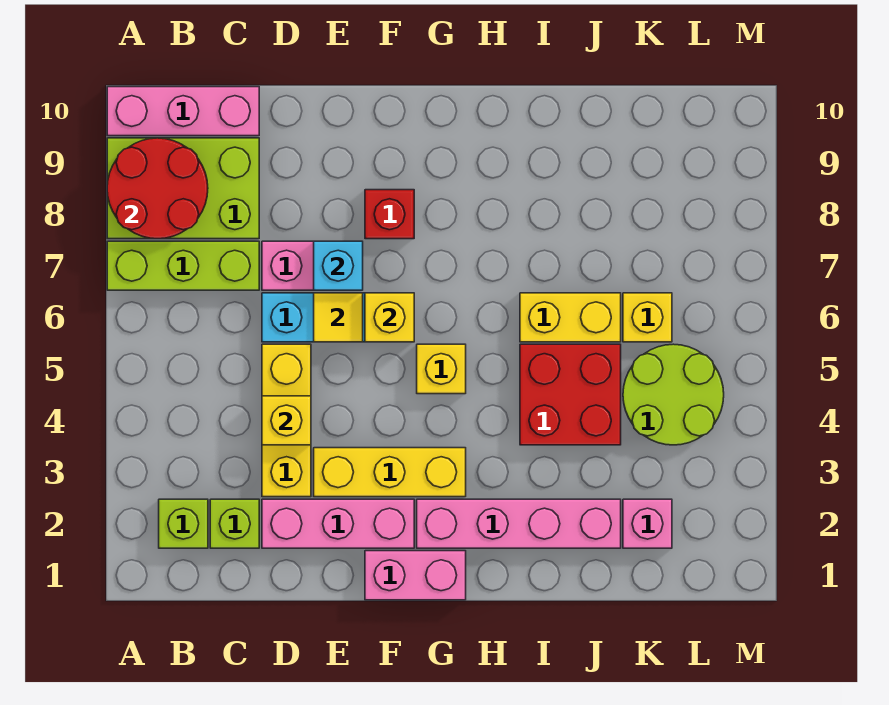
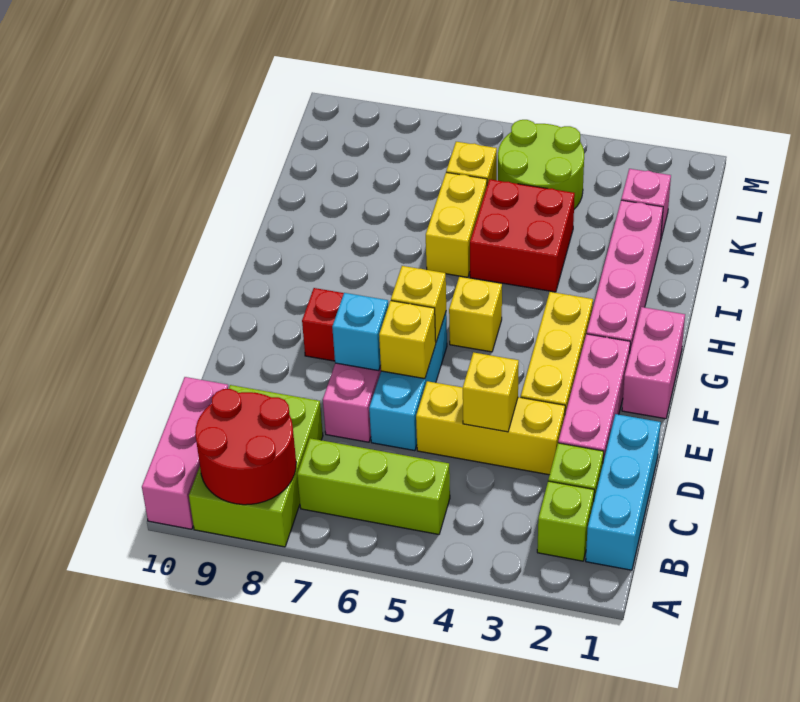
lime brick A7:C7 level 1 -> lime brick B5:B7 level 1
none -> cyan brick B1:D1 level 1
yellow tile E6 level 2 -> yellow brick E6 level 2

